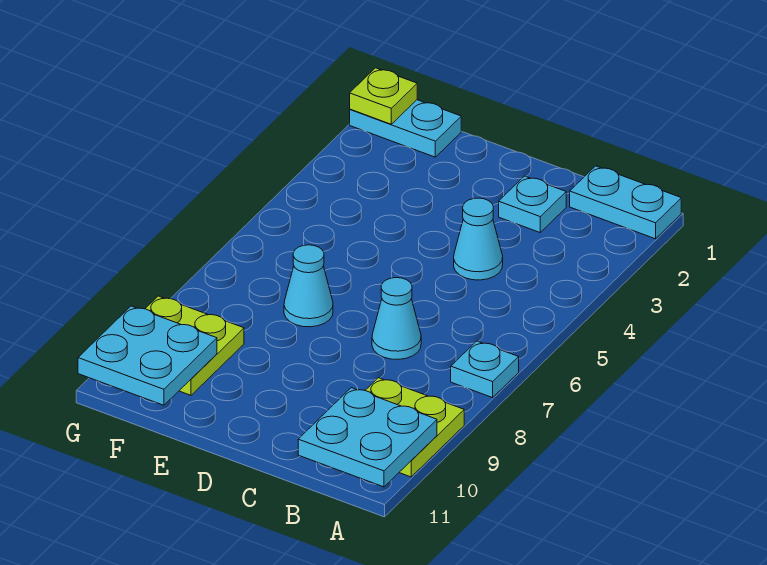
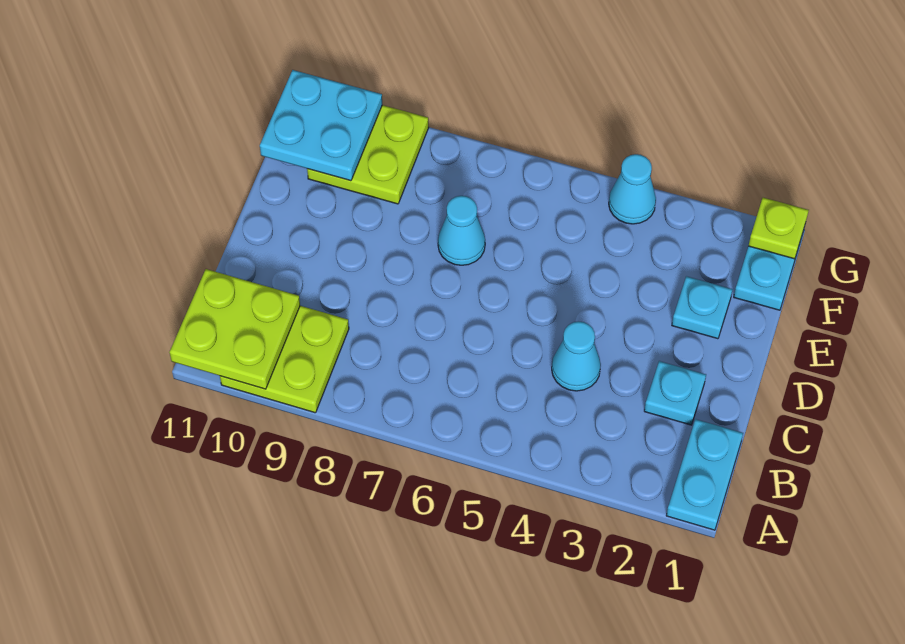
cyan plate A7 level 1 -> cyan plate E2 level 1
cyan plate A10:B11 level 2 -> lime plate A10:B11 level 2
cyan cone C7 level 1 -> cyan cone G4 level 1

